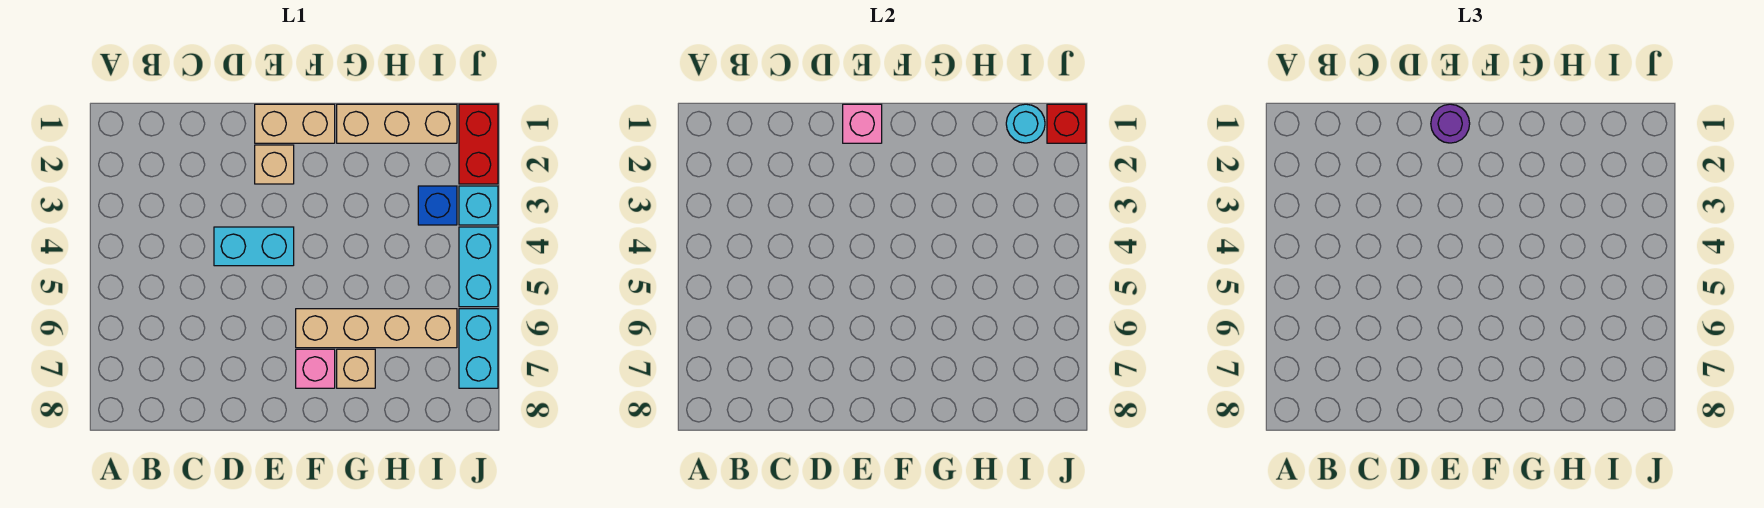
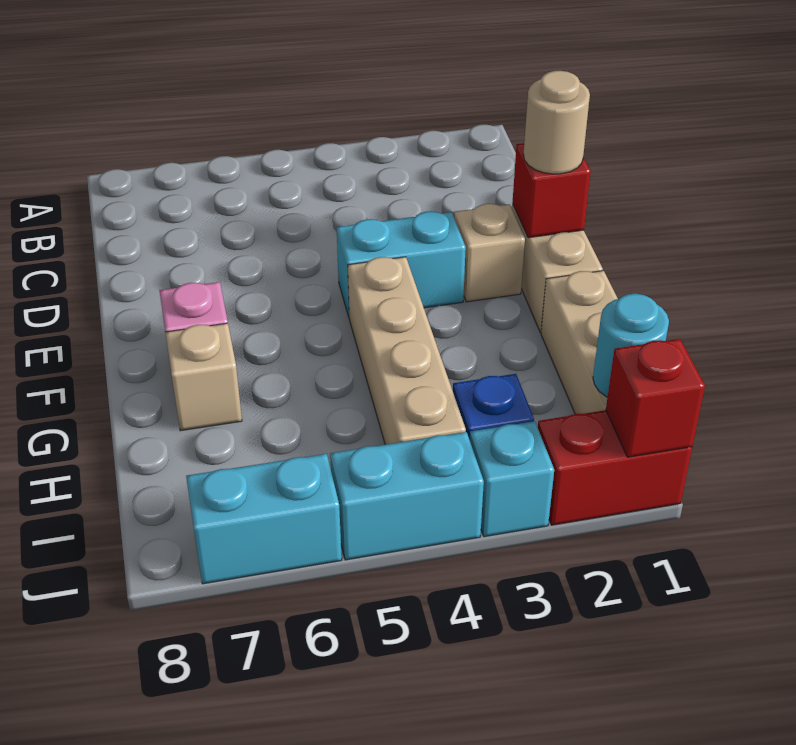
cyan brick D4:E4 level 1 -> cyan brick E3:E4 level 1
pink brick E1 level 2 -> red brick E1 level 2
purple round brick E1 level 3 -> tan round brick E1 level 3
tan brick F6:I6 level 1 -> tan brick F4:I4 level 1

